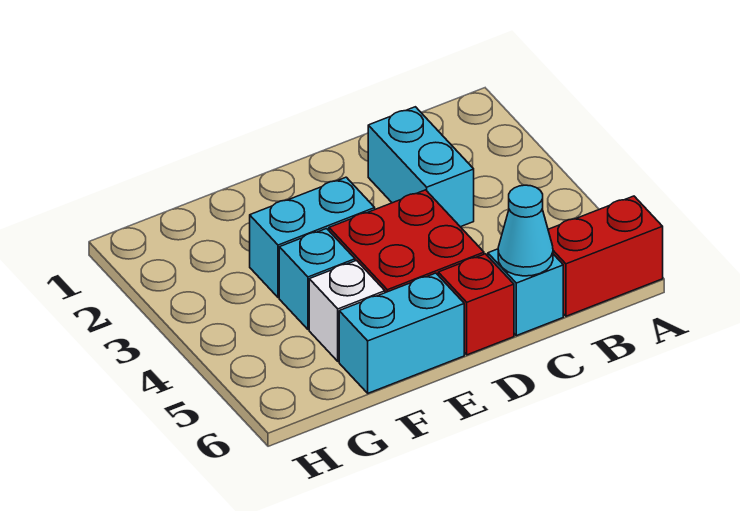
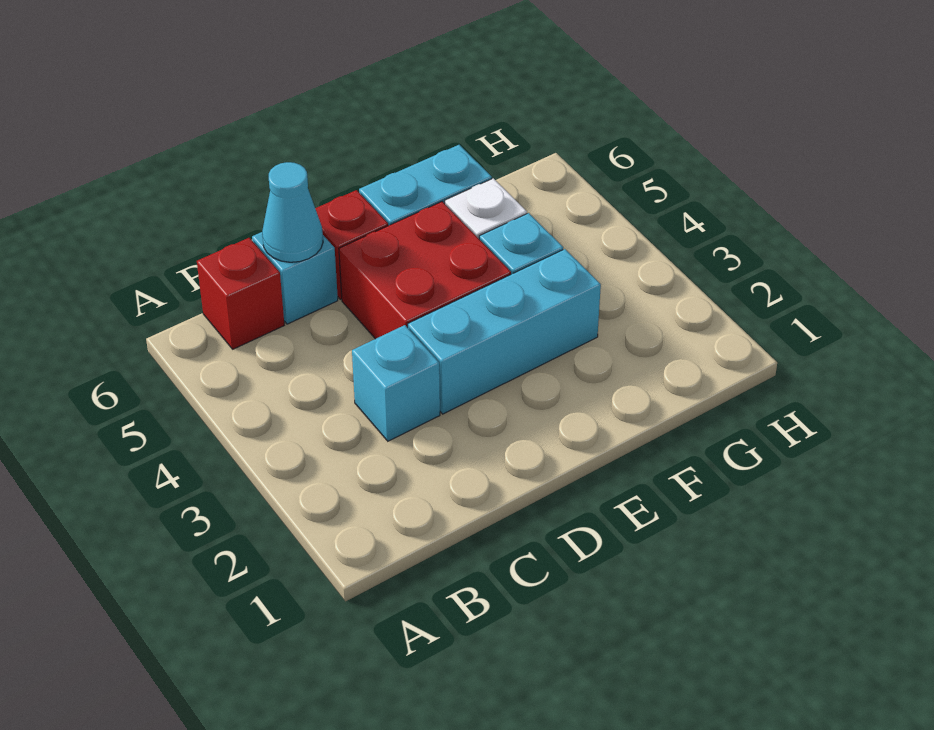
red brick A6:B6 level 1 -> red brick B6 level 1
cyan brick C2:C3 level 1 -> cyan brick C3 level 1
cyan brick E3:F3 level 1 -> cyan brick D3:F3 level 1

